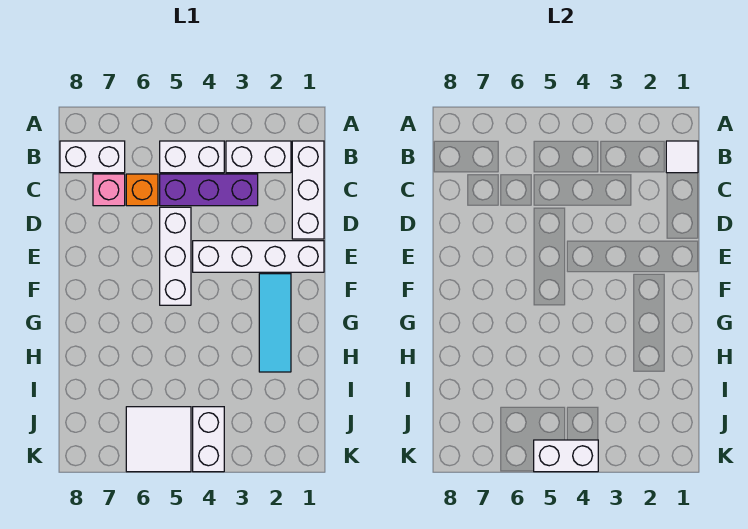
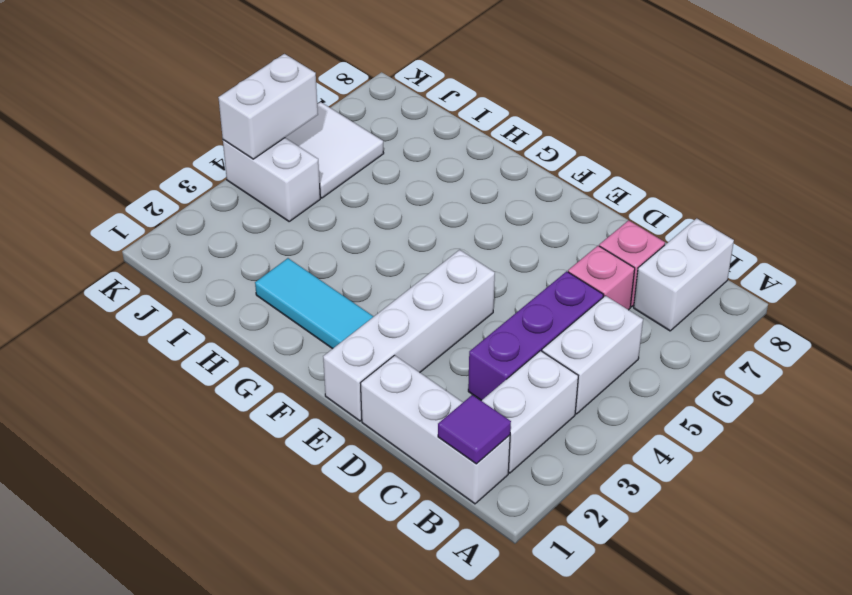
white tile B1 level 2 -> purple tile B1 level 2
orange brick C6 level 1 -> pink brick C6 level 1
white brick D5:F5 level 1 -> none

